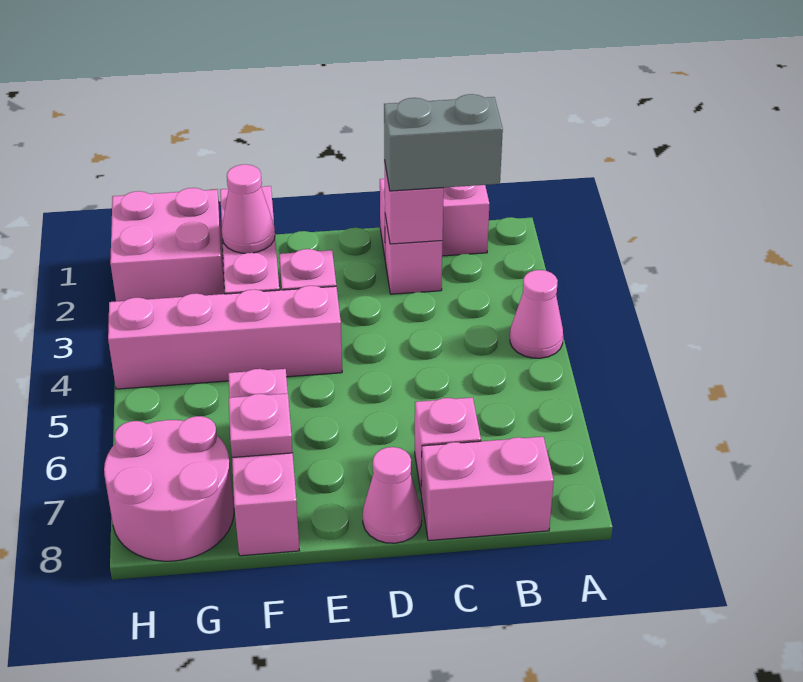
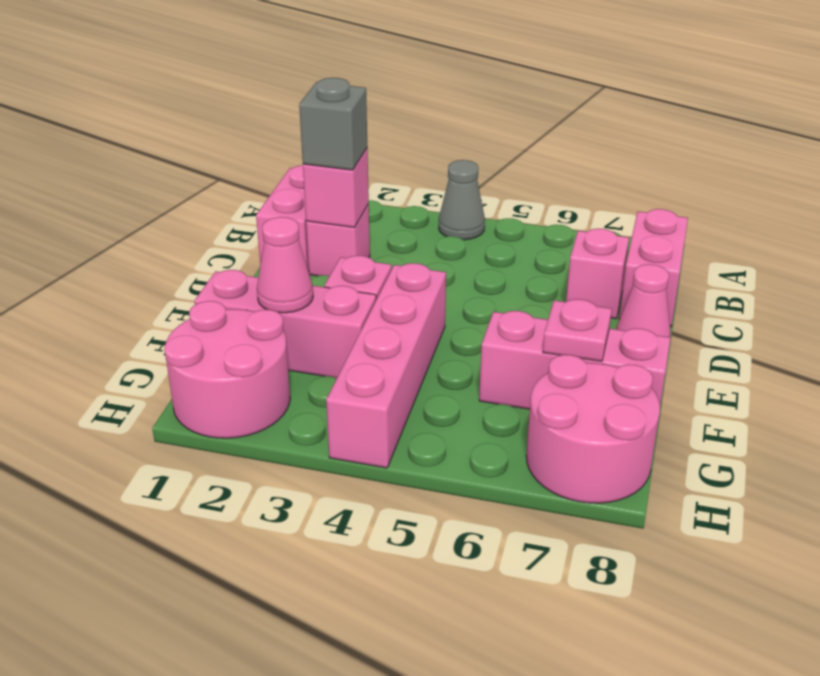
pink cone A4 level 1 -> grey cone A4 level 1
grey brick B2:C2 level 3 -> grey brick C2 level 3
pink brick G1:H2 level 1 -> pink round brick G1:H2 level 1

